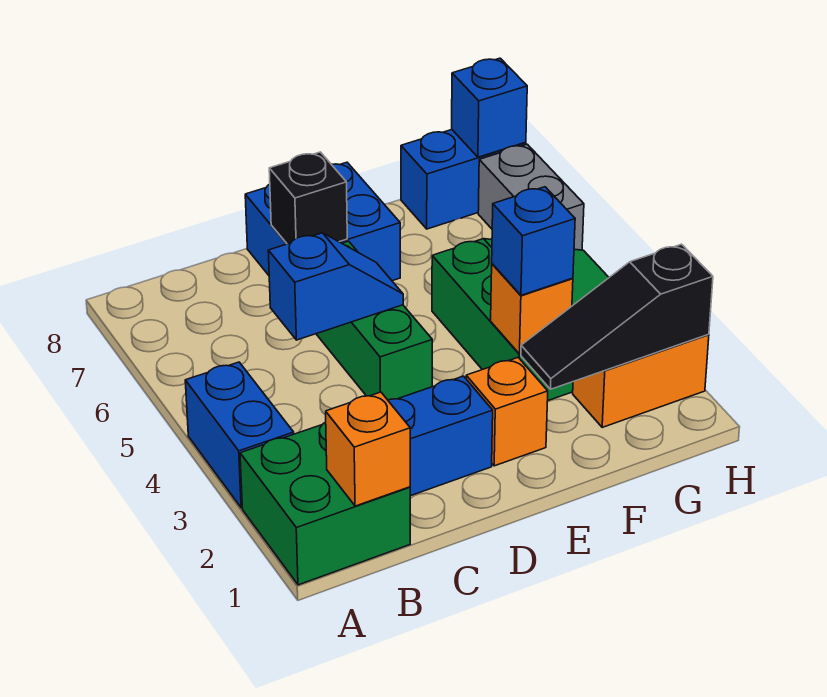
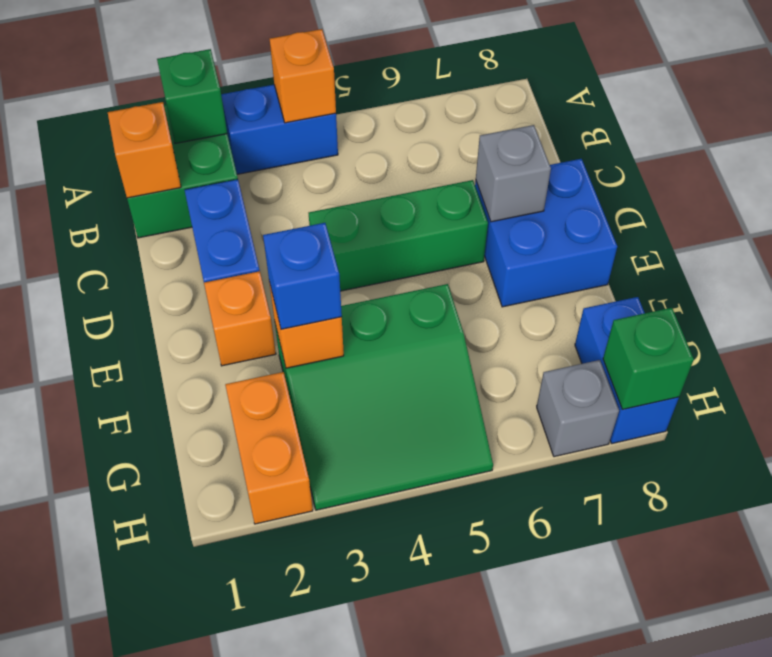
none -> green brick A2 level 2
none -> orange brick A4 level 2
blue slope C5:D5 level 2 top C -> none
black brick D7 level 2 -> grey brick D7 level 2
black slope F2:H2 level 2 top H -> none
grey brick H6:H7 level 1 -> grey brick H7 level 1
blue brick H8 level 2 -> green brick H8 level 2

